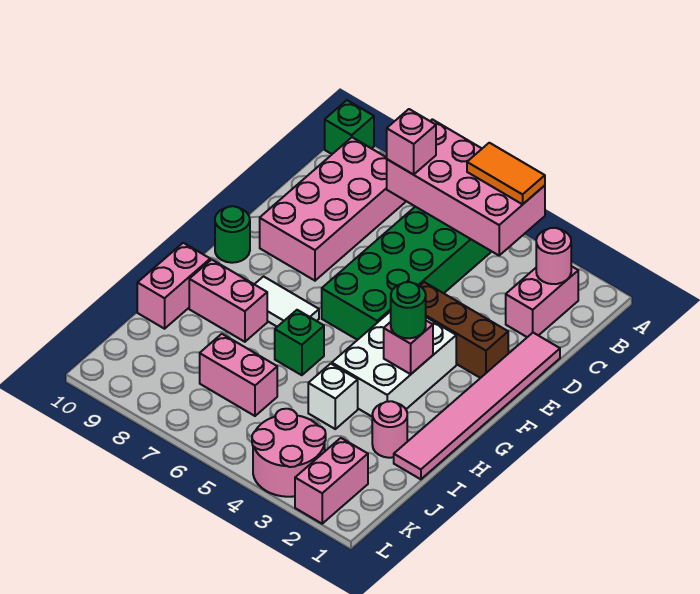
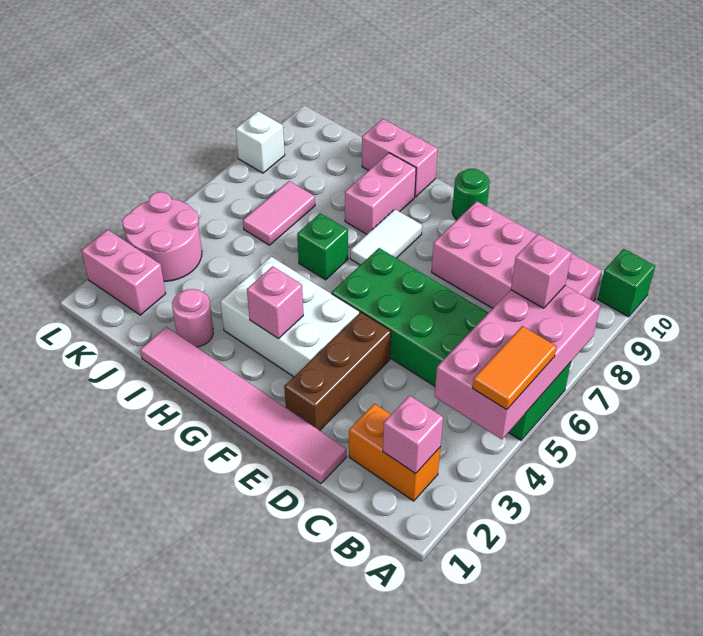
pink brick B2:C2 level 1 -> orange brick B2:C2 level 1
pink round brick B2 level 2 -> pink brick B2 level 2
green round brick G3 level 3 -> none
white brick I4 level 1 -> white brick L8 level 1
pink brick J6:J7 level 1 -> pink tile J6:J7 level 1

